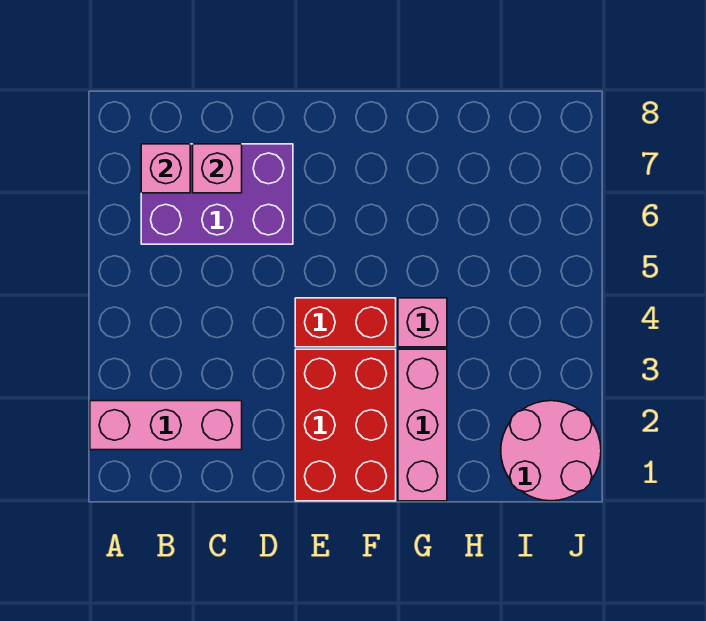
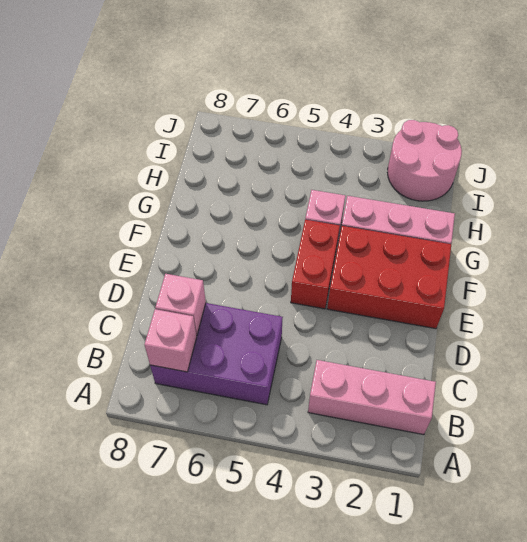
pink brick A2:C2 level 1 -> pink brick B1:B3 level 1
purple brick B6:D7 level 1 -> purple brick B5:C7 level 1

